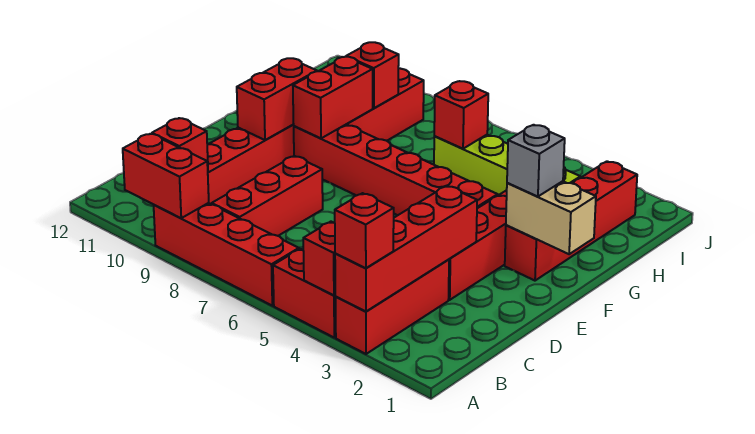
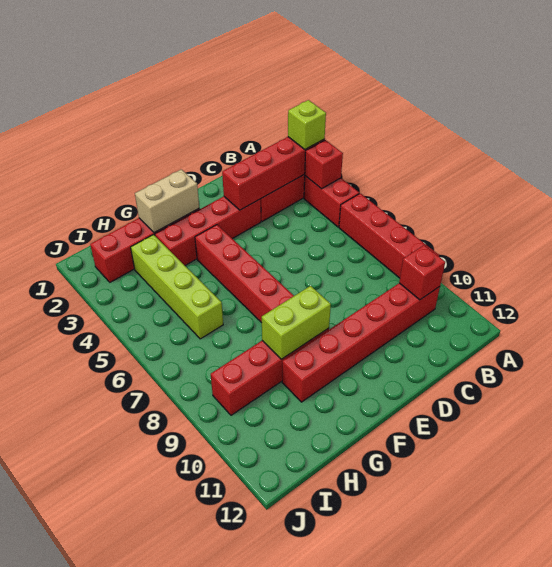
red brick A3 level 3 -> lime brick A3 level 3
red brick A9:A10 level 2 -> none
red brick B8:D8 level 1 -> none
red brick E10:F10 level 2 -> none
tan brick F1:F2 level 2 -> tan brick F2:G2 level 2
grey brick F2 level 3 -> none
red brick F9:G9 level 2 -> lime brick F9:G9 level 2
red brick H6 level 2 -> none
red brick H9 level 2 -> none

